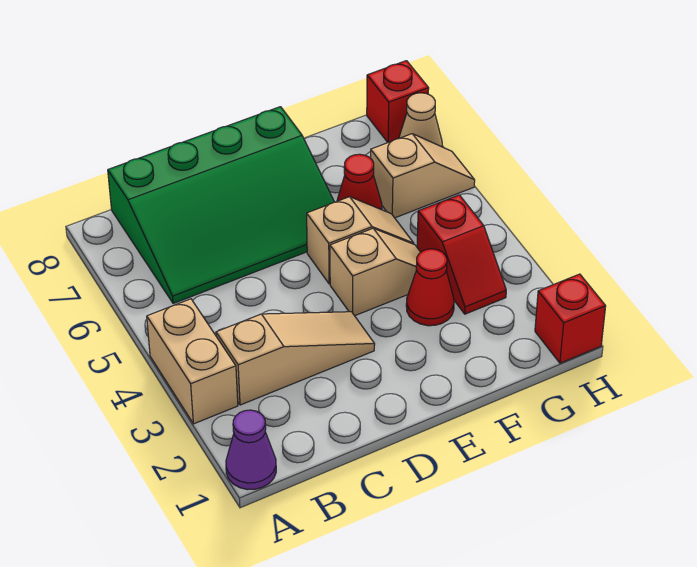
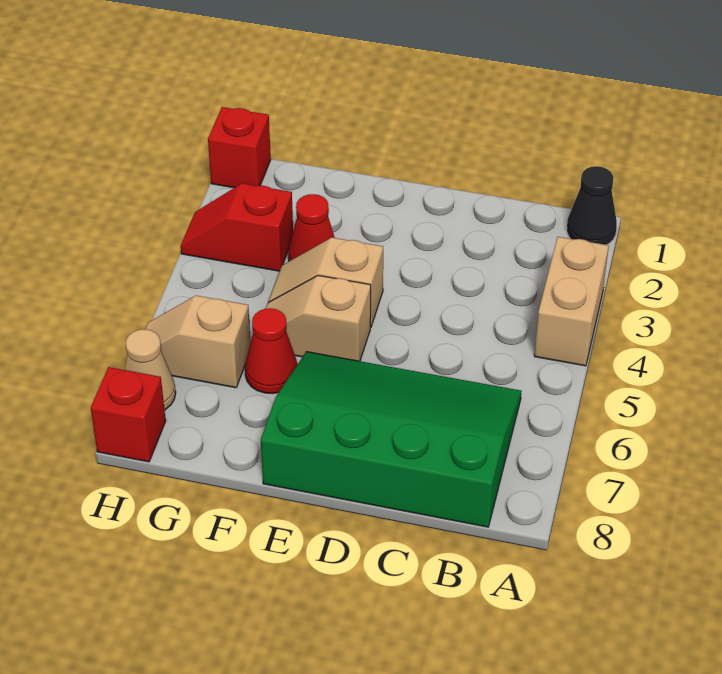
purple cone A1 level 1 -> black cone A1 level 1
tan slope B3:D3 level 1 top B -> none
red slope G3:G4 level 1 top 4 -> red slope G3:H3 level 1 top G

